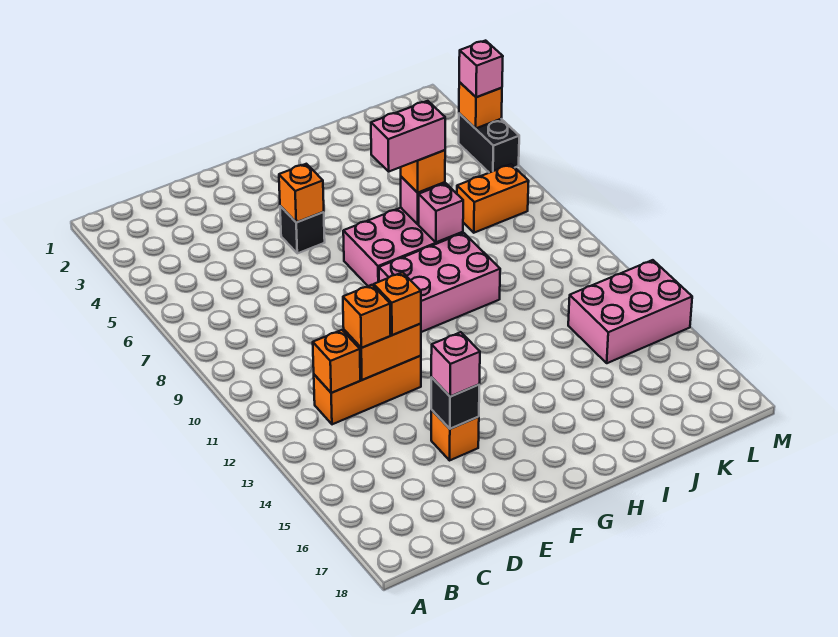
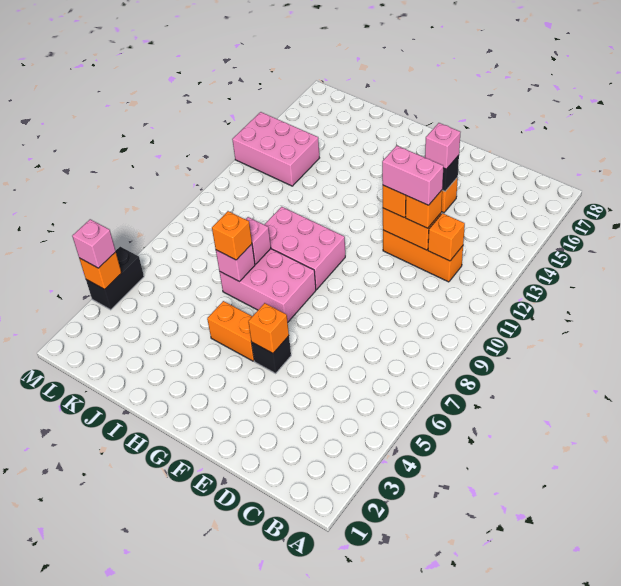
pink brick H7:I7 level 4 -> pink brick D12:E12 level 4
orange brick K7:L7 level 1 -> orange brick G5:H5 level 1

